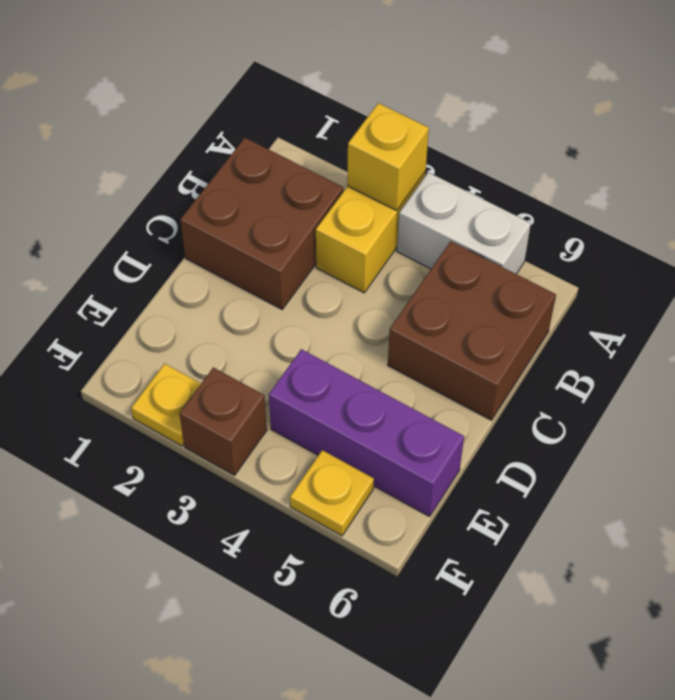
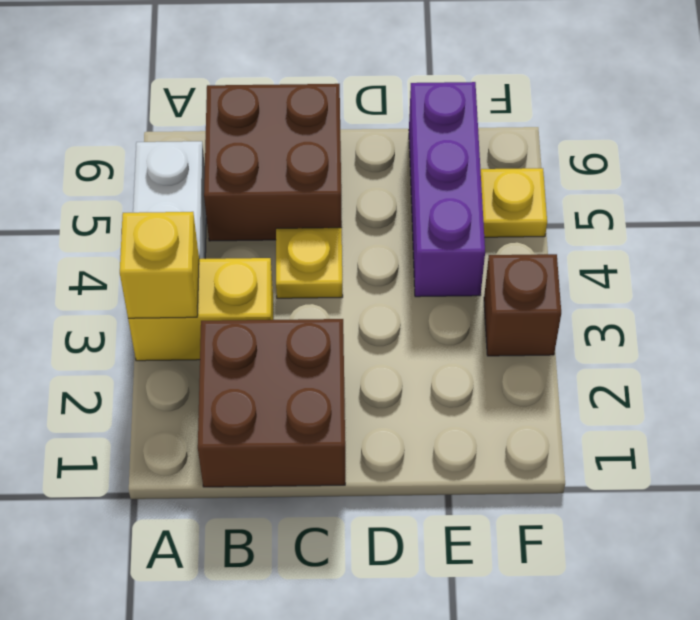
yellow plate F2 level 1 -> yellow plate C4 level 1

